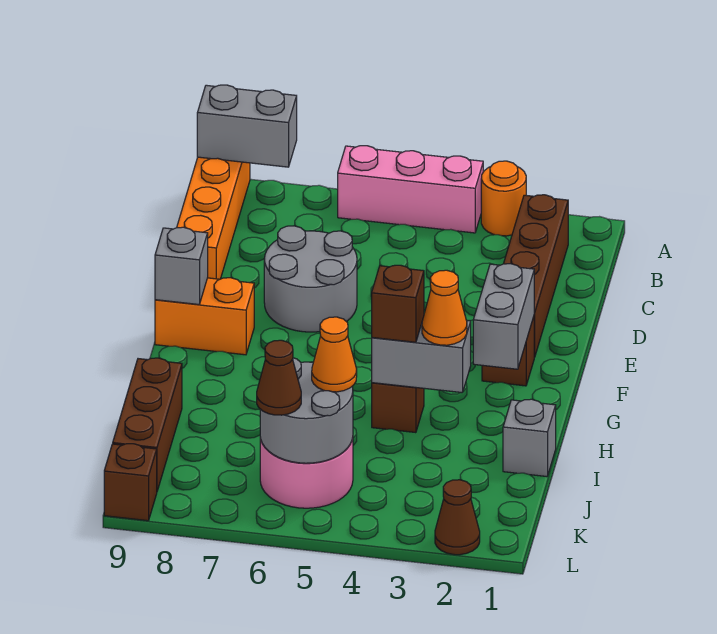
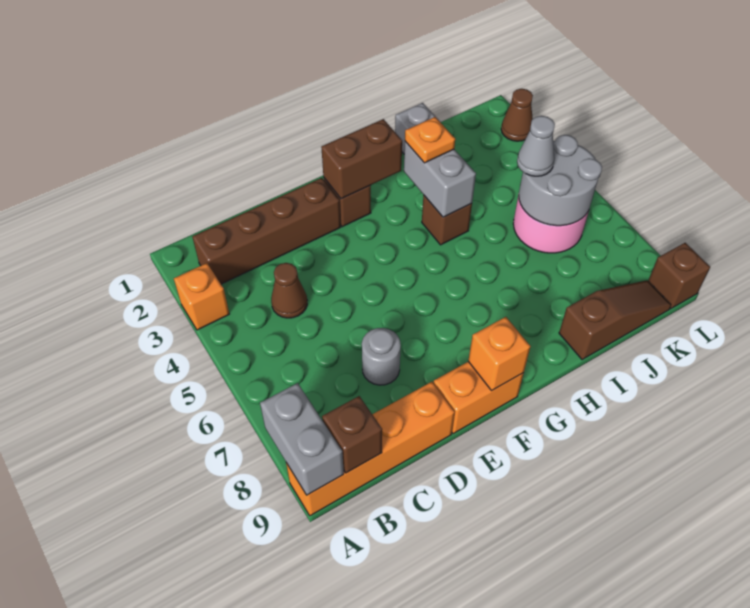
orange round brick A3 level 1 -> orange brick A3 level 1
pink brick A4:A6 level 1 -> none
grey round brick D6:E7 level 1 -> grey round brick D7 level 1
grey brick F2:G2 level 2 -> brown brick F2:G2 level 2
orange brick F8:F9 level 1 -> orange brick E9:F9 level 1
grey brick F9 level 2 -> orange brick F9 level 2
orange cone H3 level 3 -> orange plate H3 level 3
brown brick H4 level 3 -> brown brick B9 level 2
brown brick I9:K9 level 1 -> brown slope I9:K9 level 1 top I
orange cone J5 level 3 -> grey cone J5 level 3
brown cone K6 level 3 -> brown cone C4 level 1

